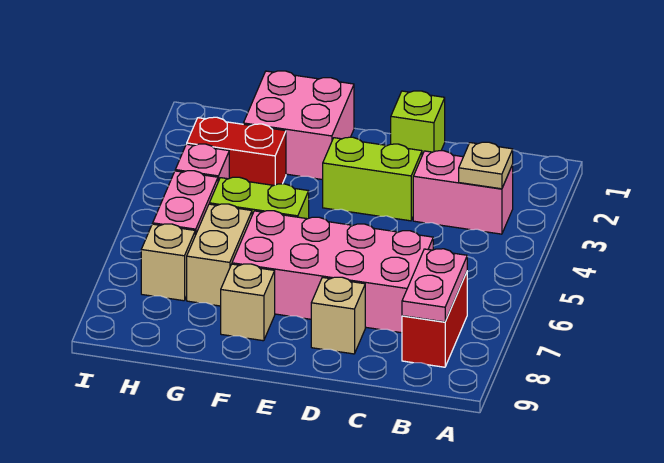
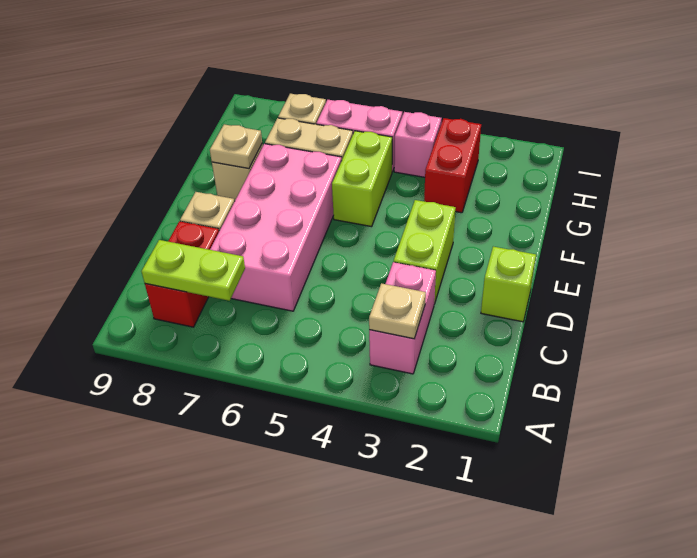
red brick B7:B8 level 1 -> red brick B8:C8 level 1
pink plate B7:B8 level 2 -> lime plate B7:B8 level 2
pink brick F1:G2 level 1 -> none
none -> tan plate F8 level 2

